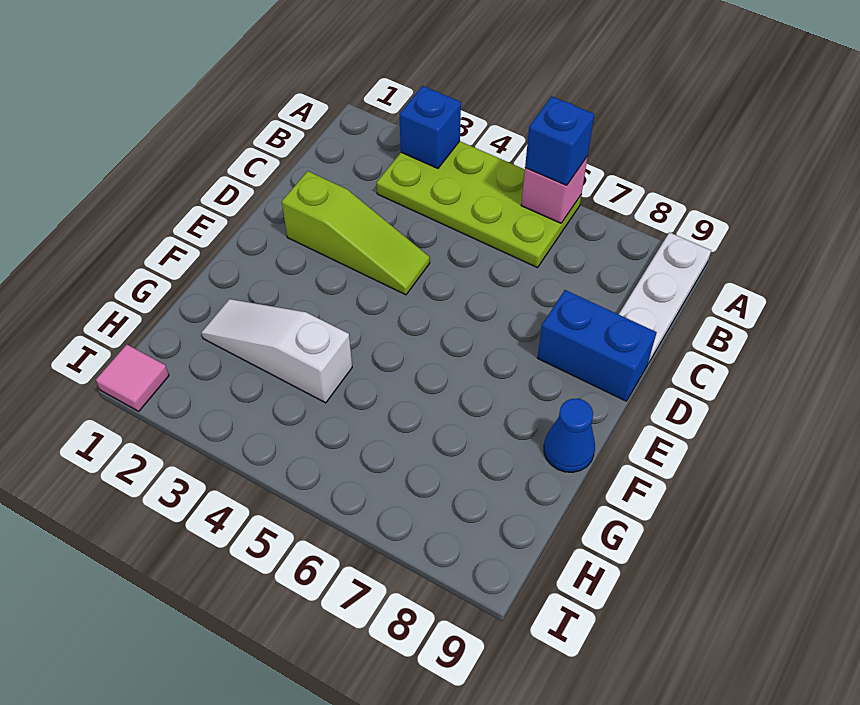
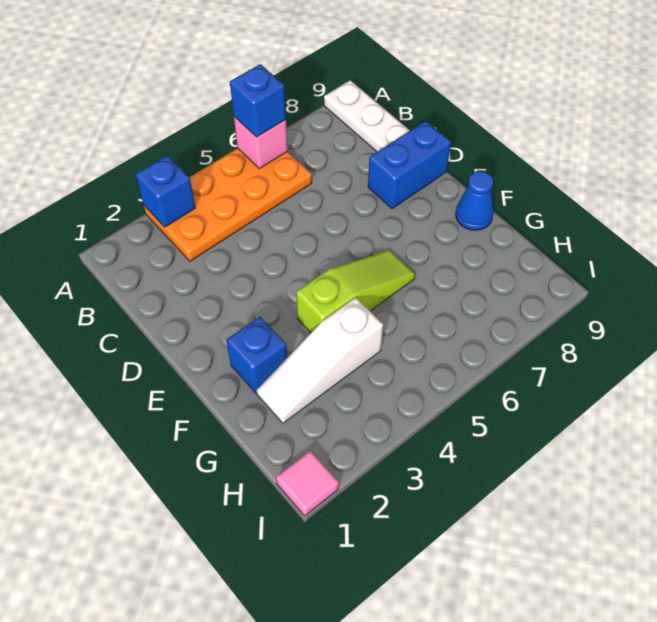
lime plate A3:B6 level 1 -> orange plate A3:B6 level 1
lime slope D2:D4 level 1 top 2 -> lime slope F4:F6 level 1 top 4
none -> blue brick F2 level 1

